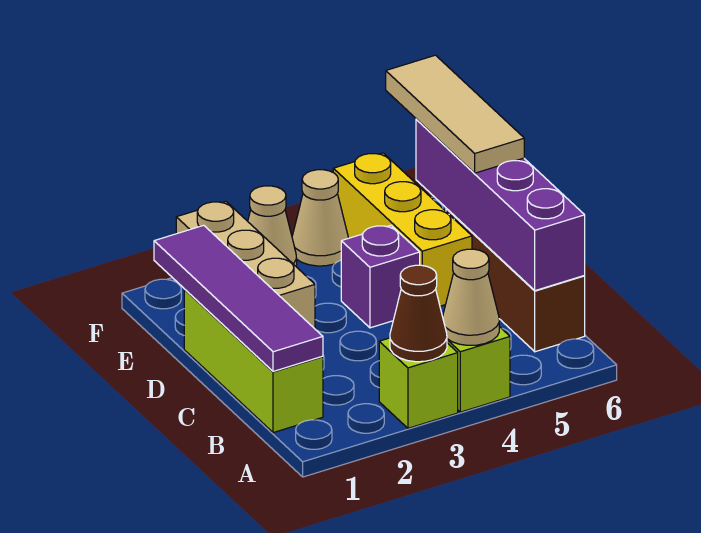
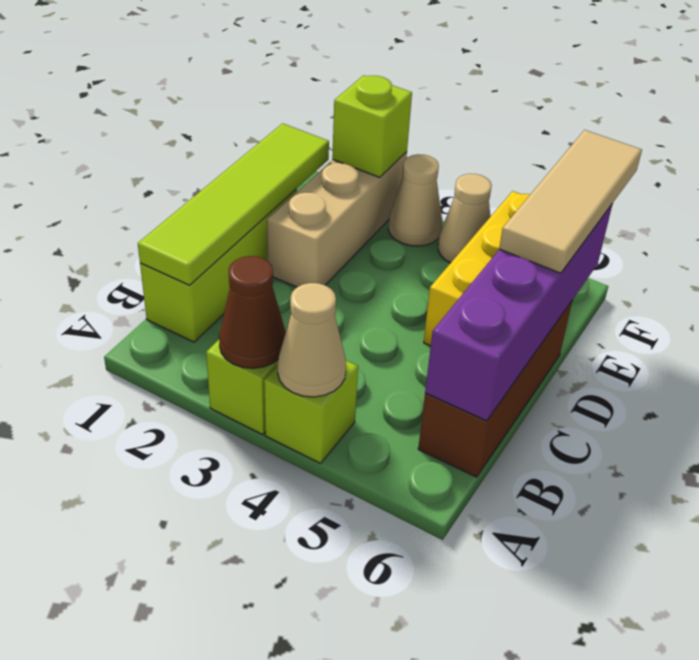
purple tile B1:E1 level 2 -> lime tile B1:E1 level 2
purple brick D4 level 1 -> none
none -> lime brick F2 level 2

